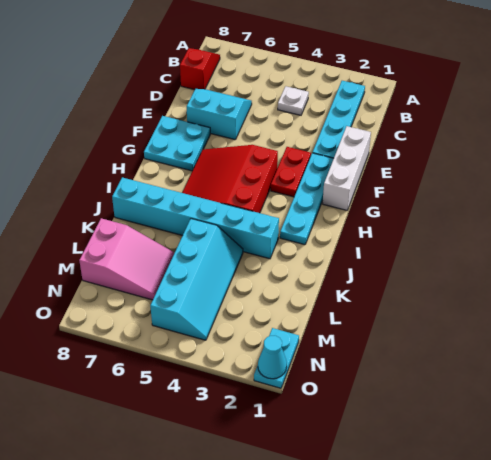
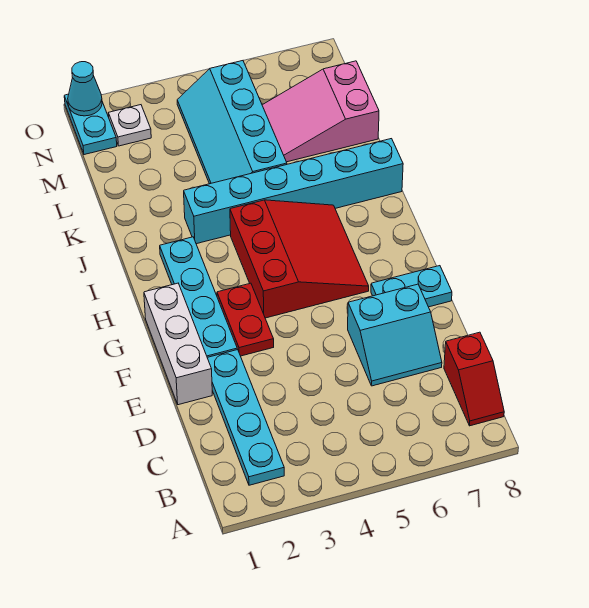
white plate C4 level 1 -> white plate N2 level 1
cyan plate F7:G8 level 1 -> cyan plate F7:F8 level 1

